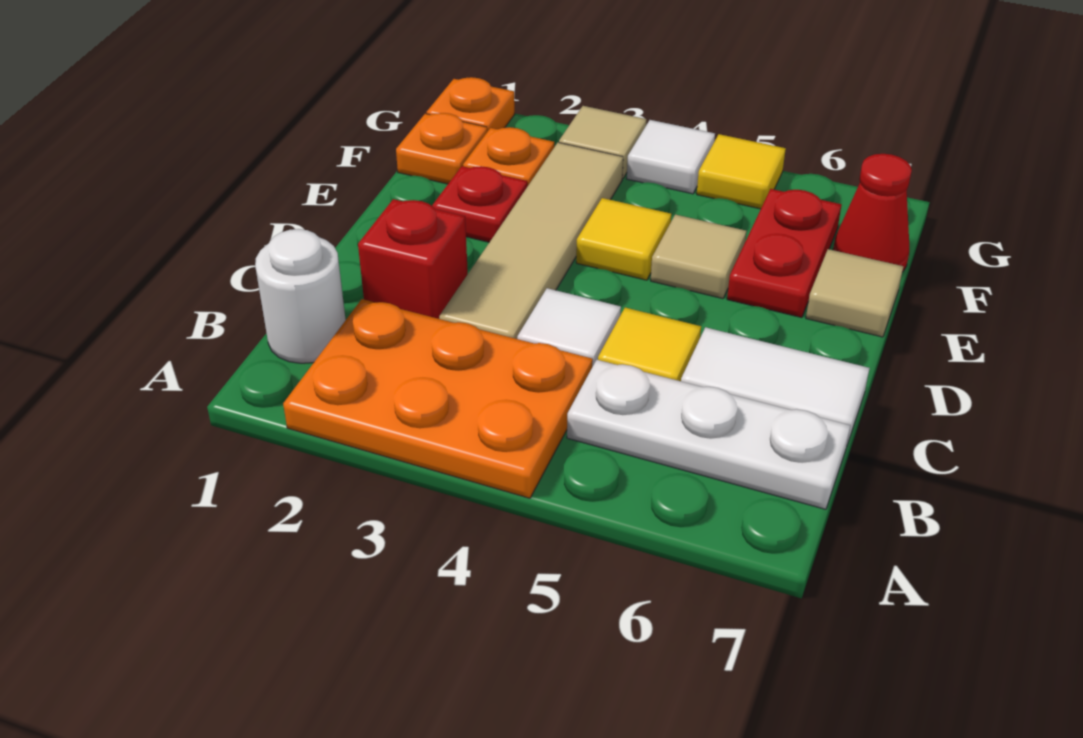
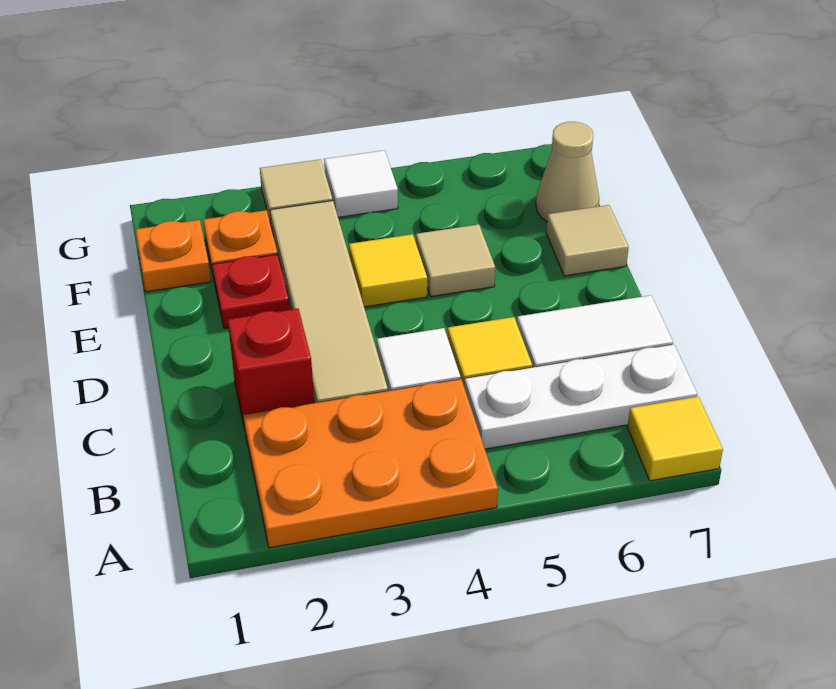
white round brick B1 level 1 -> none
red plate E6:F6 level 1 -> none
red cone F7 level 1 -> tan cone F7 level 1
orange plate G1 level 1 -> none
yellow tile G5 level 1 -> yellow tile A7 level 1

